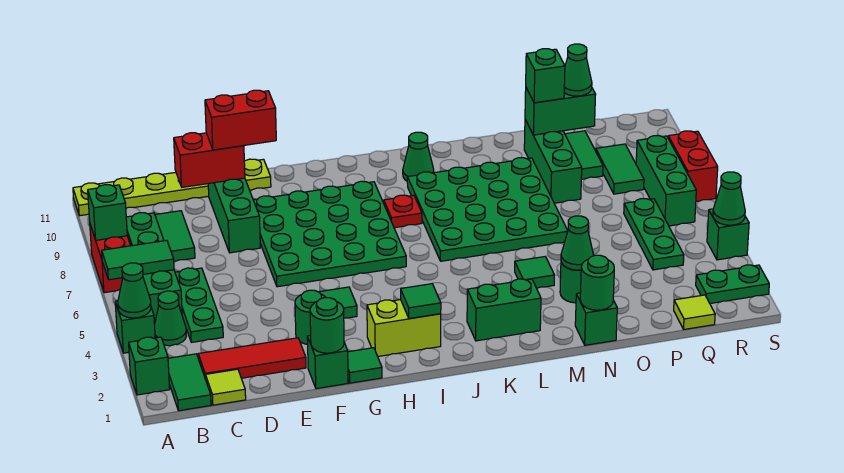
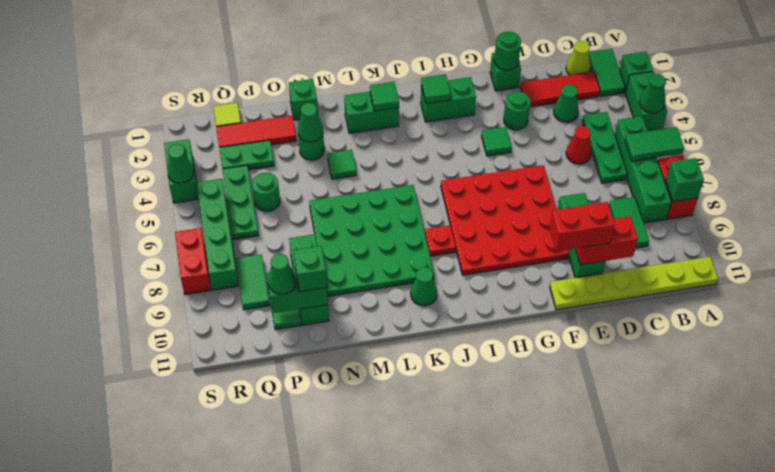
green brick A4 level 1 -> green brick A3:A4 level 1
green cone B4 level 1 -> green cone D3 level 1
lime tile C1 level 1 -> lime cone C1 level 1
none -> red cone D5 level 1
green plate F6:I9 level 1 -> red plate F6:I9 level 1
green tile G1 level 1 -> green tile K2 level 2
lime brick H2:I2 level 1 -> green brick H2:I2 level 1
green round brick N1 level 2 -> green round brick P5 level 1
none -> red tile O2:Q2 level 1
green plate R2:S2 level 1 -> green plate P3:Q3 level 1
green brick R6:R8 level 1 -> green brick R5:R8 level 1
green brick S4 level 1 -> green brick S3:S4 level 1

